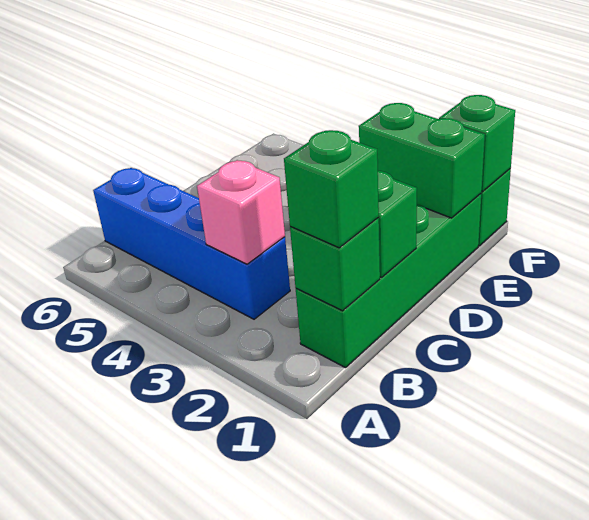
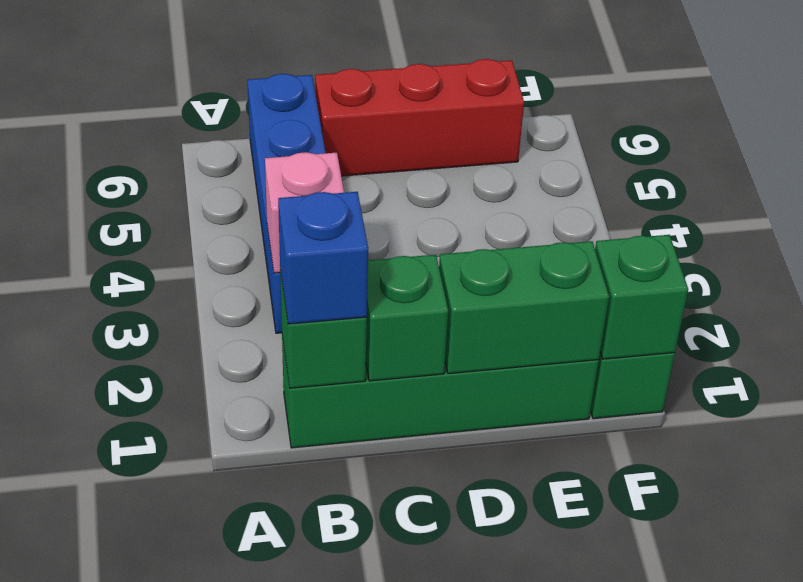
green brick B1 level 3 -> blue brick B1 level 3
none -> red brick C6:E6 level 1
green brick E1:E2 level 2 -> green brick D1:E1 level 2

